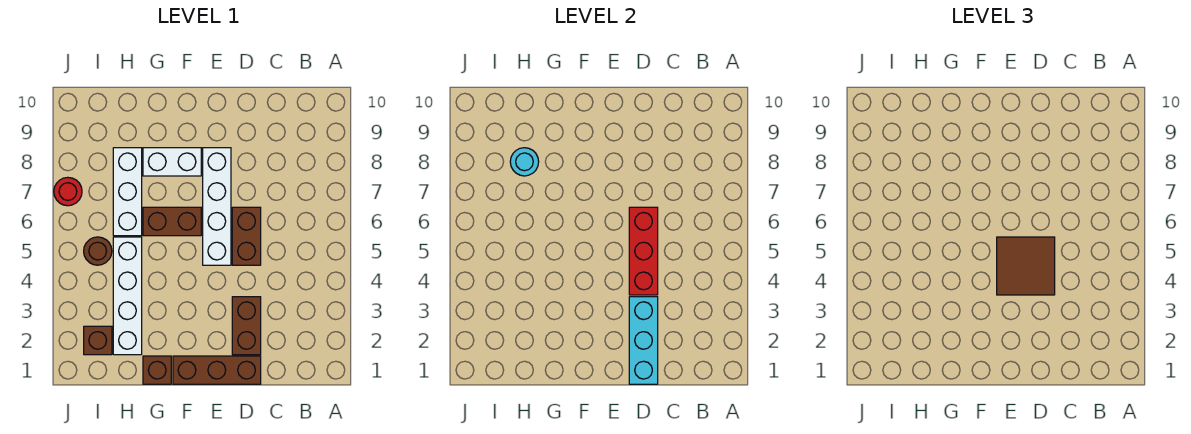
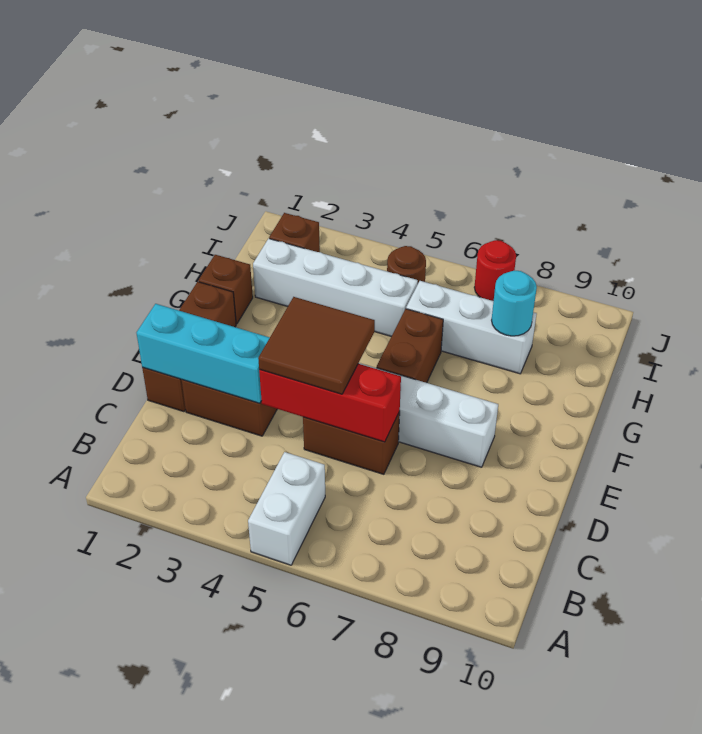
white brick F8:G8 level 1 -> white brick A5:B5 level 1

